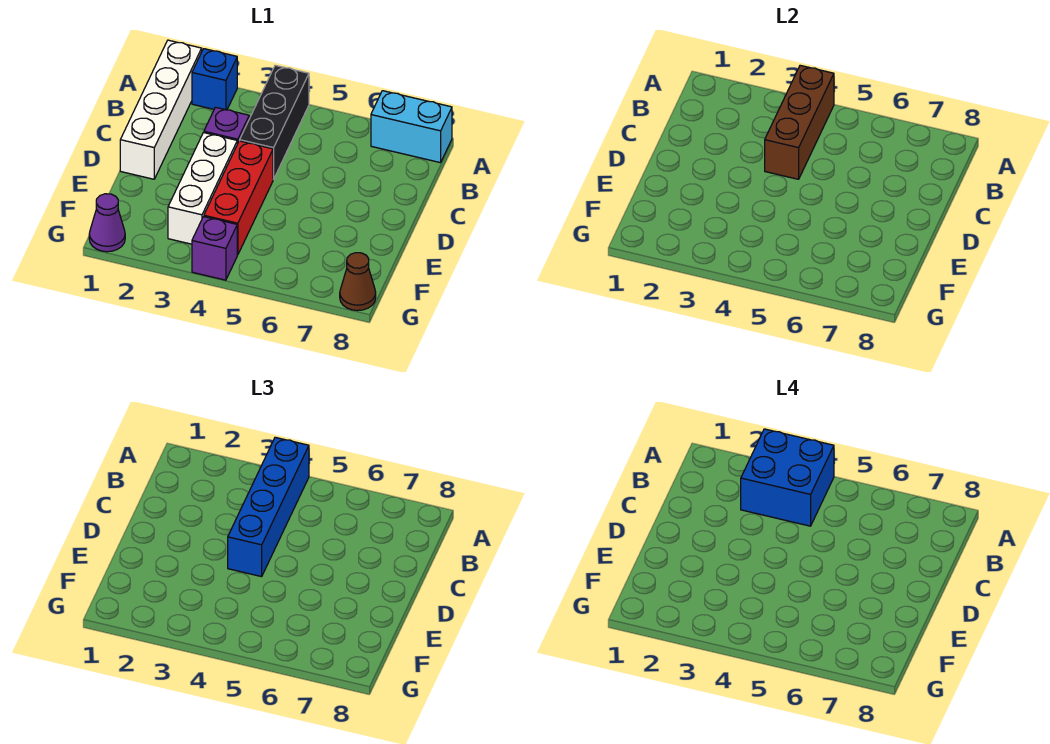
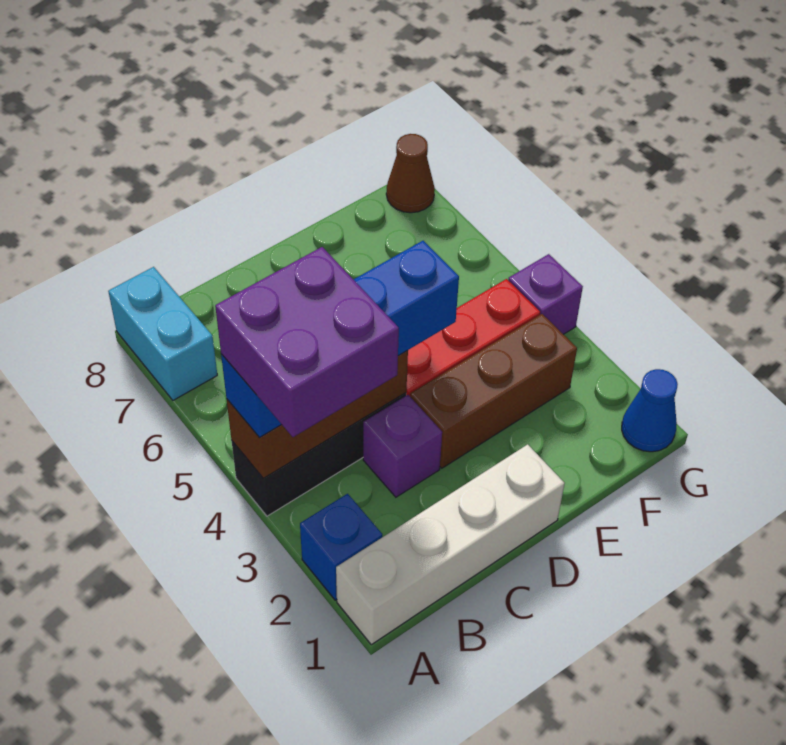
blue brick A3:B4 level 4 -> purple brick A3:B4 level 4
white brick D3:F3 level 1 -> brown brick D3:F3 level 1
purple cone G1 level 1 -> blue cone G1 level 1

